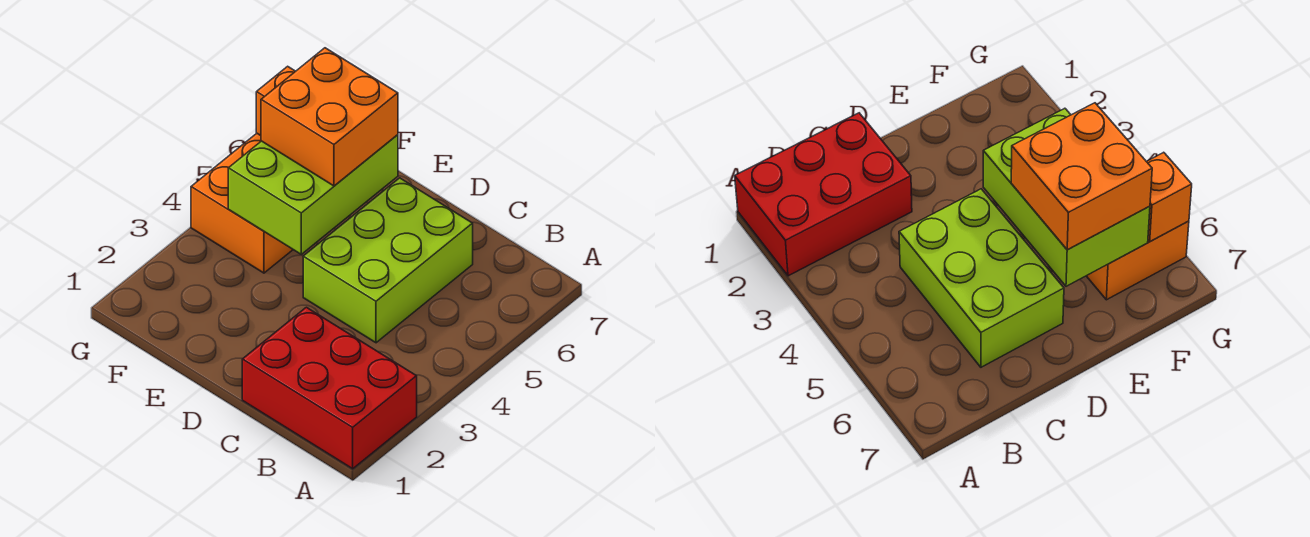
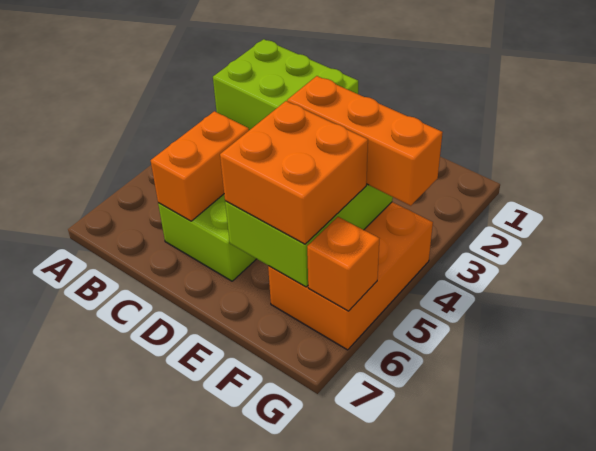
red brick A1:C2 level 1 -> lime brick A1:C2 level 1
none -> orange brick C5:C6 level 2
none -> orange brick E4:G4 level 3

